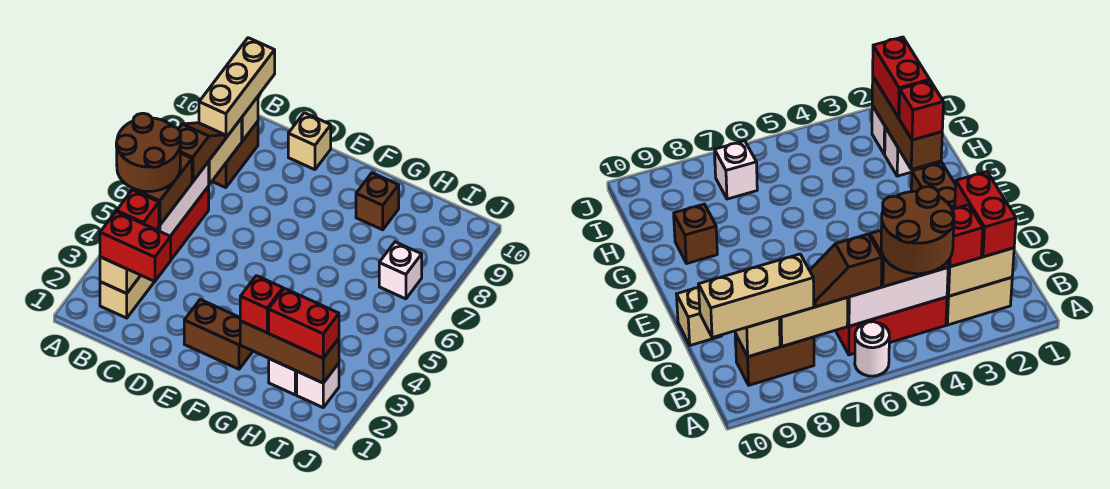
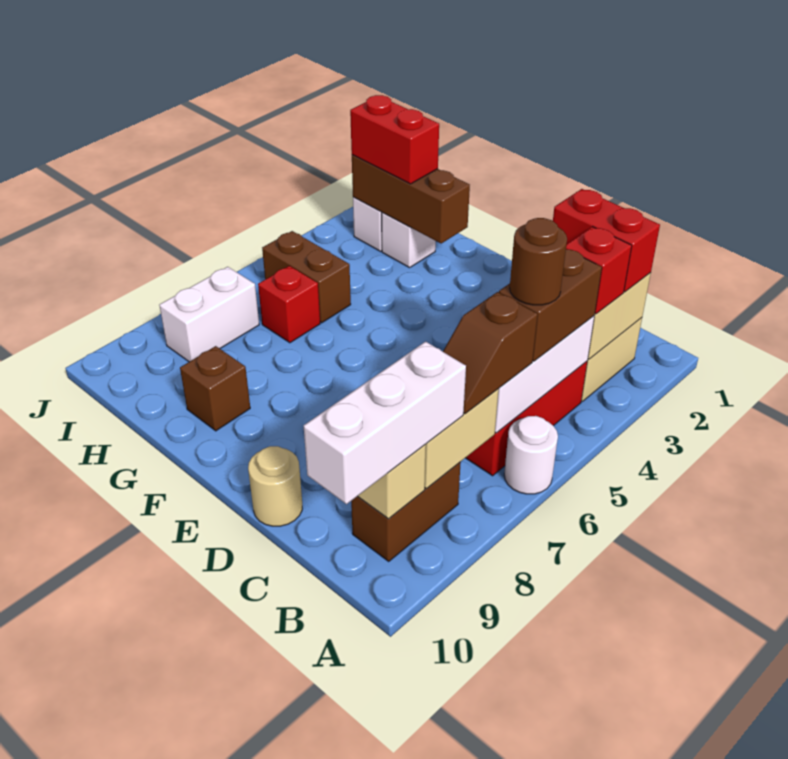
brown round brick A4:B5 level 4 -> brown round brick B5 level 4
tan brick B8:B10 level 3 -> white brick B8:B10 level 3
tan brick D10 level 1 -> tan round brick D10 level 1
brown brick E2:F2 level 1 -> brown brick H5:I5 level 1
red brick G2 level 3 -> red brick H6 level 1
white brick I7 level 1 -> white brick I7:I8 level 1

